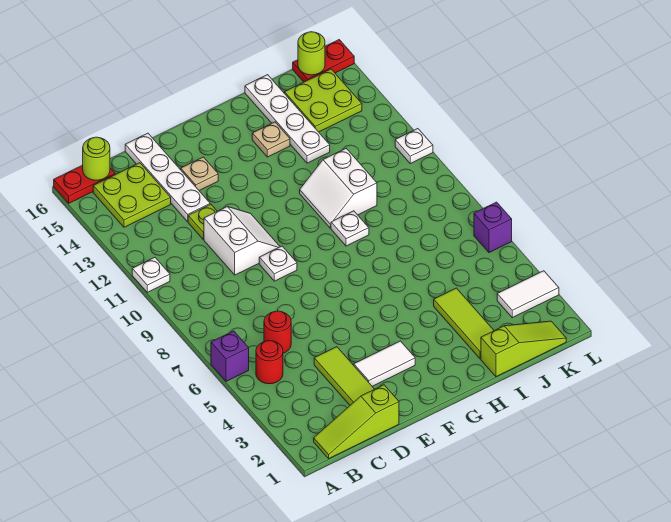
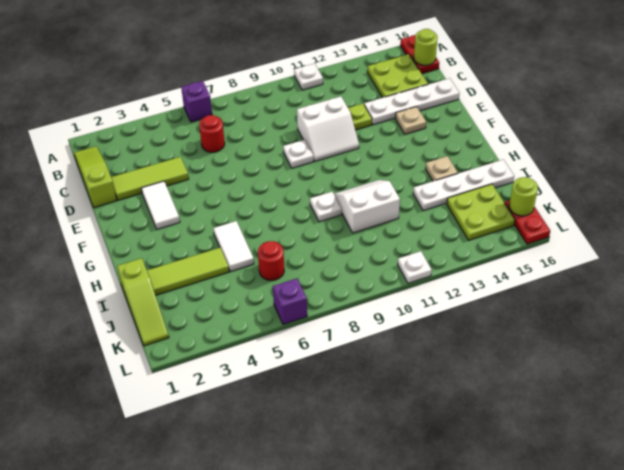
red round brick B5 level 1 -> red round brick J6 level 1
white tile K3:L3 level 1 -> white tile H5:I5 level 1

